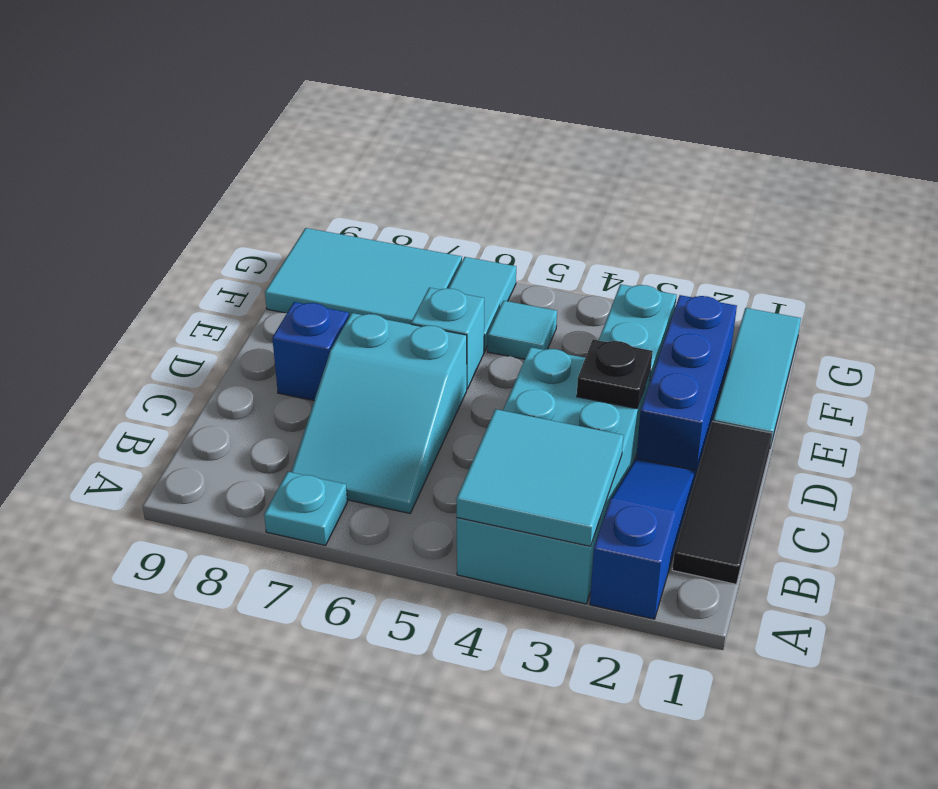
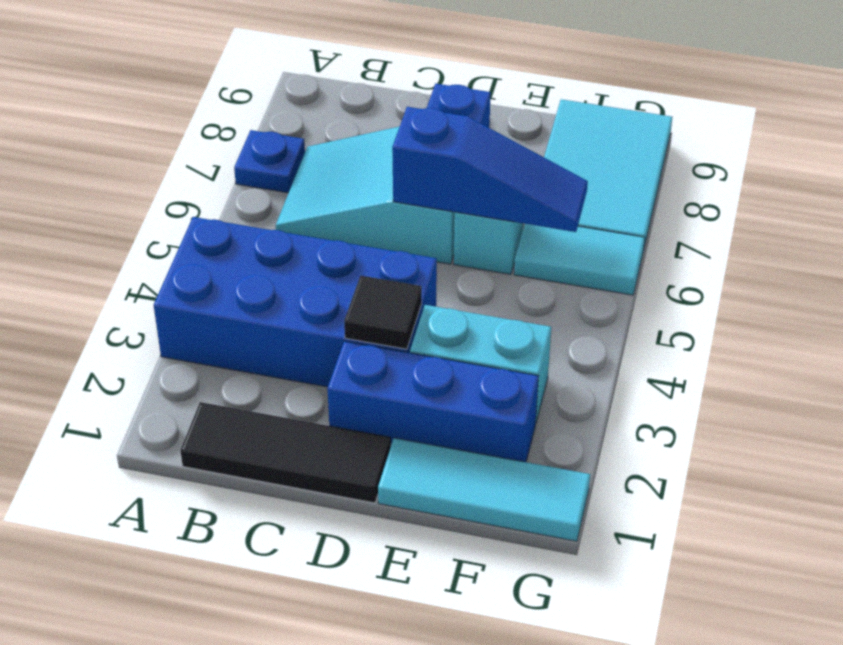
blue slope A2:C2 level 1 top A -> blue slope D6:F6 level 2 top D
cyan brick A3:D4 level 1 -> blue brick A3:D4 level 1
cyan tile A3:B4 level 2 -> none
cyan plate A7 level 1 -> blue plate A7 level 1
black plate D3 level 2 -> black tile D3 level 2
cyan tile F5 level 1 -> none

